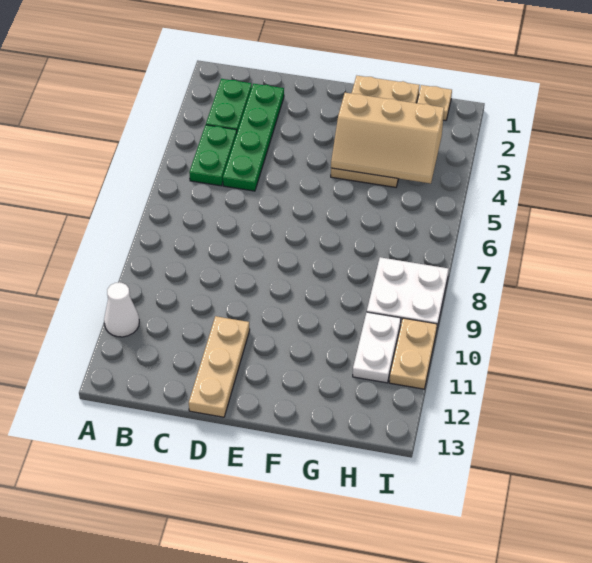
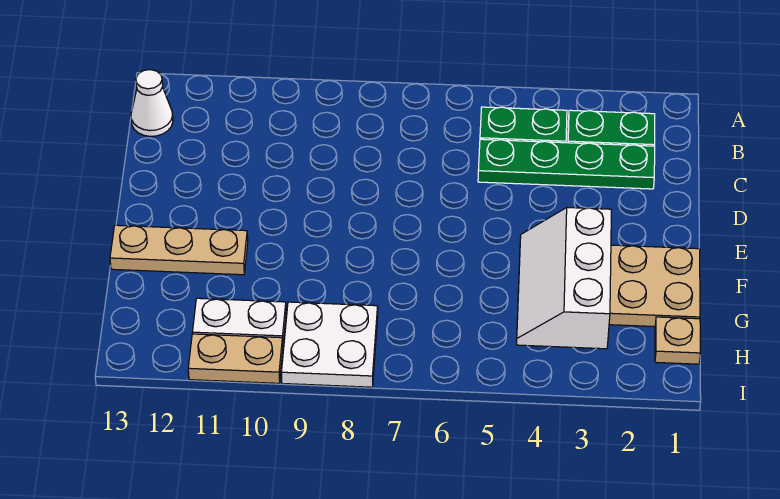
white cone A11 level 1 -> white cone B13 level 1
tan plate D11:D13 level 1 -> tan plate F11:F13 level 1
tan slope F3:H4 level 2 top 3 -> white slope F3:H4 level 2 top 3

